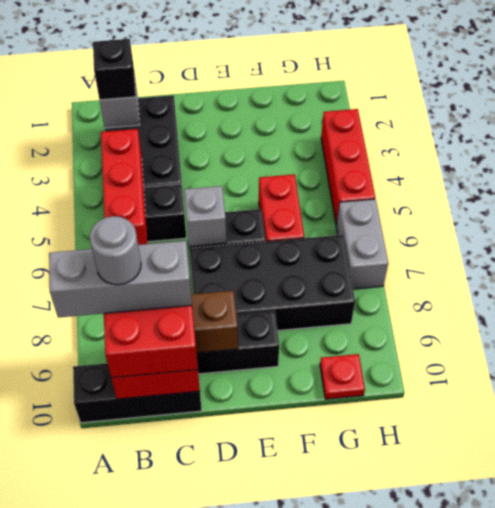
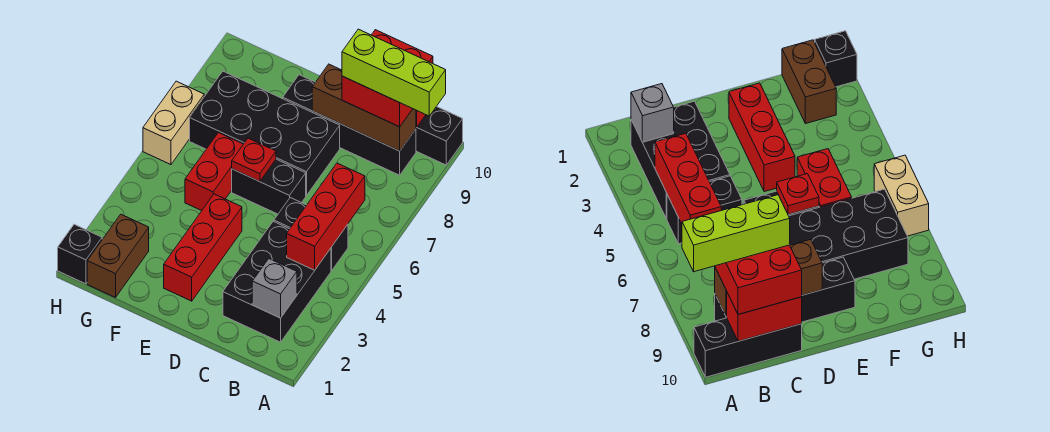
grey brick A9:C9 level 4 -> lime brick A9:C9 level 4
black brick B2 level 3 -> black brick H1 level 1
grey round brick B9 level 5 -> none
grey brick D6 level 2 -> none
none -> brown brick G1:G2 level 1
red plate G10 level 1 -> red plate E6 level 2
red brick H3:H5 level 1 -> red brick E2:E4 level 1
grey brick H6:H7 level 1 -> tan brick H6:H7 level 1

